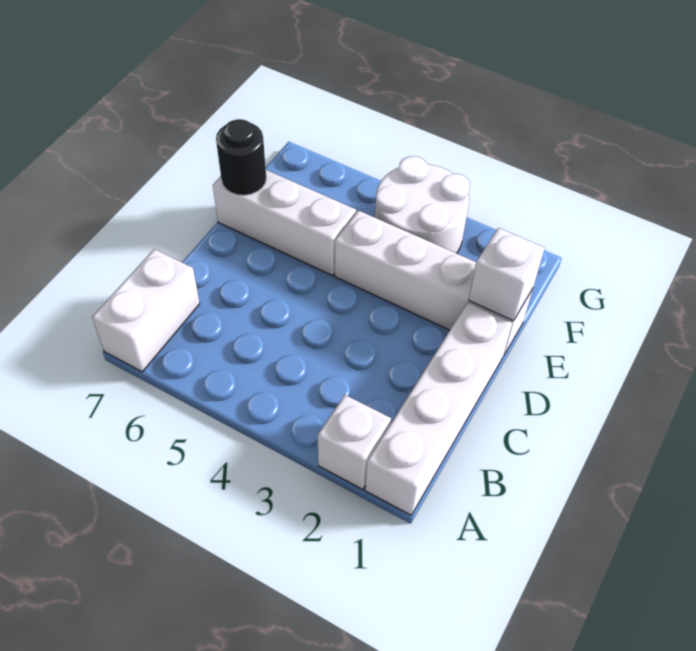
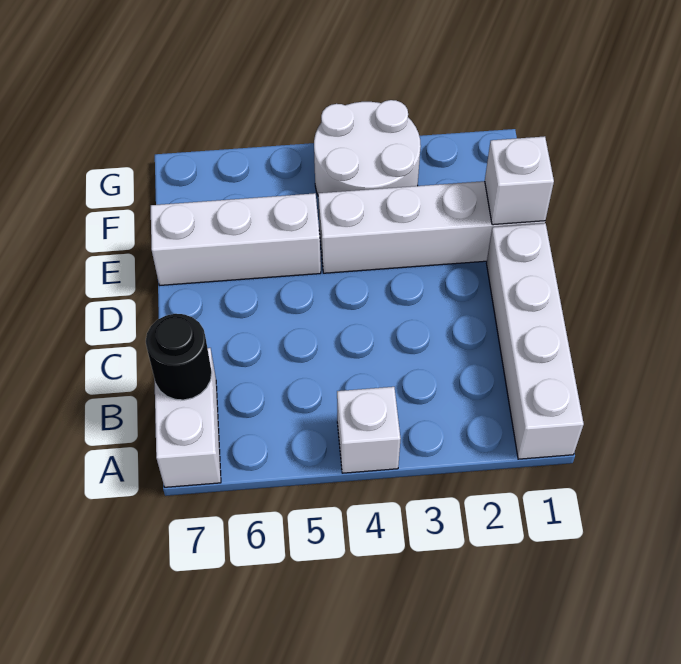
white brick A2 level 1 -> white brick A4 level 1
black round brick E7 level 2 -> black round brick B7 level 2

